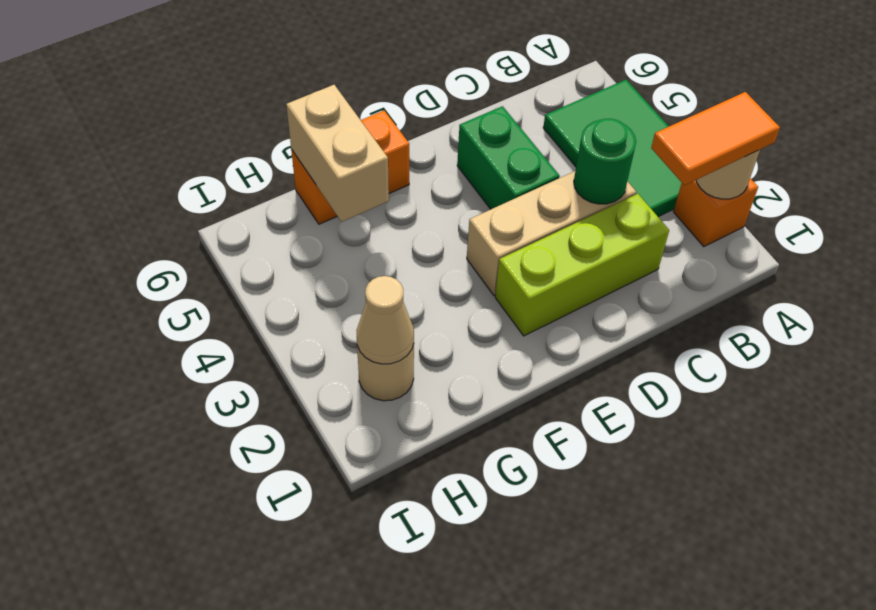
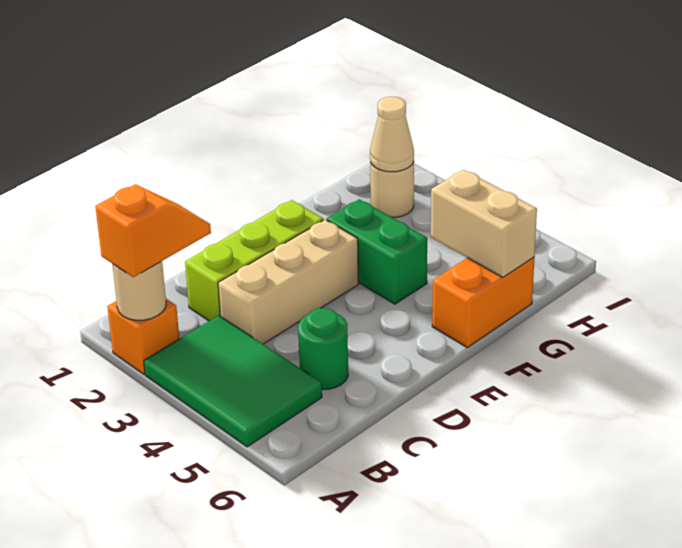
orange tile A2:B2 level 3 -> orange slope A2:B2 level 3 top A
green round brick C3 level 2 -> green round brick C5 level 1
green brick D4:D5 level 1 -> green brick F3:F4 level 1

